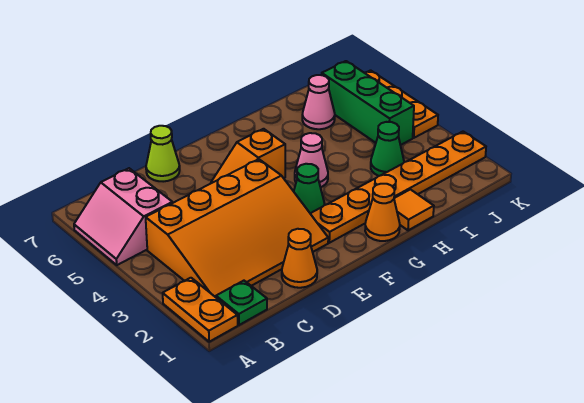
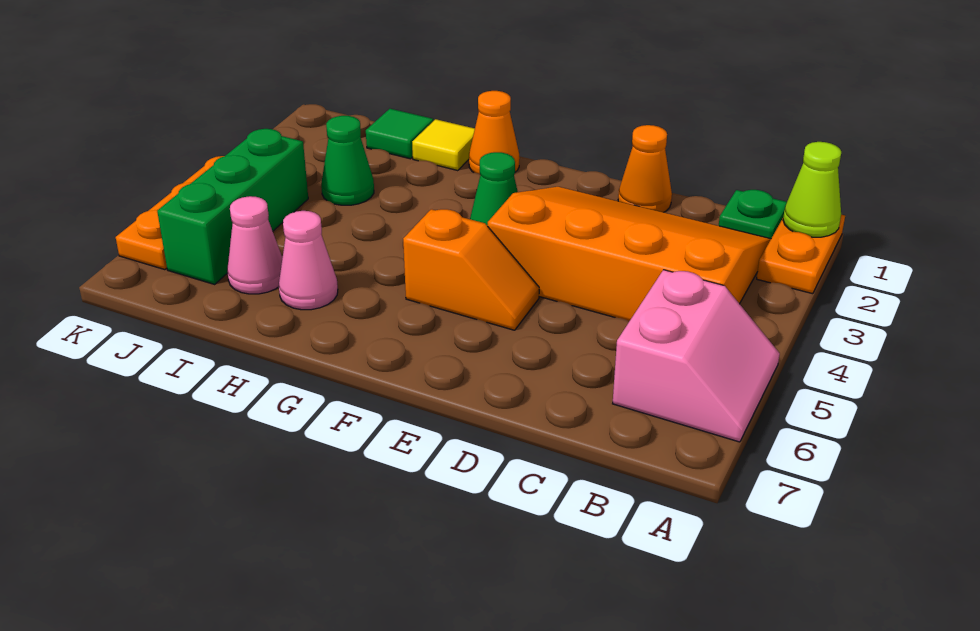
lime cone D7 level 1 -> lime cone A1 level 2
orange plate F2:K2 level 1 -> none
pink cone G4 level 1 -> pink cone H6 level 1
orange tile H1 level 1 -> yellow tile H1 level 1
none -> green tile I1 level 1

